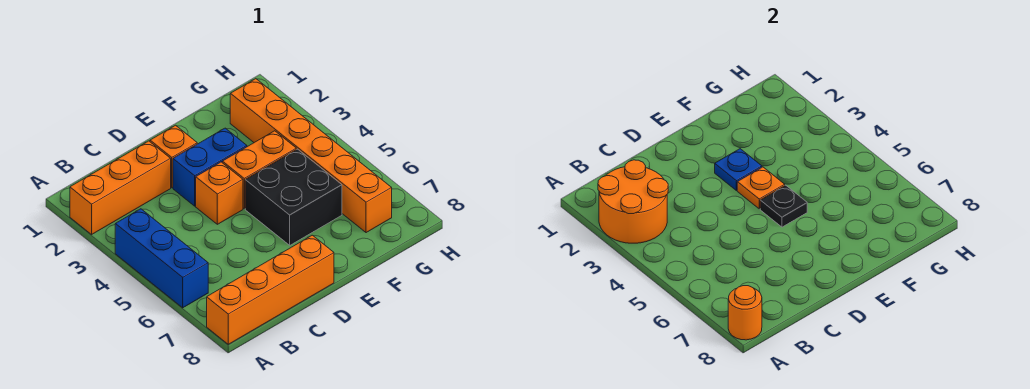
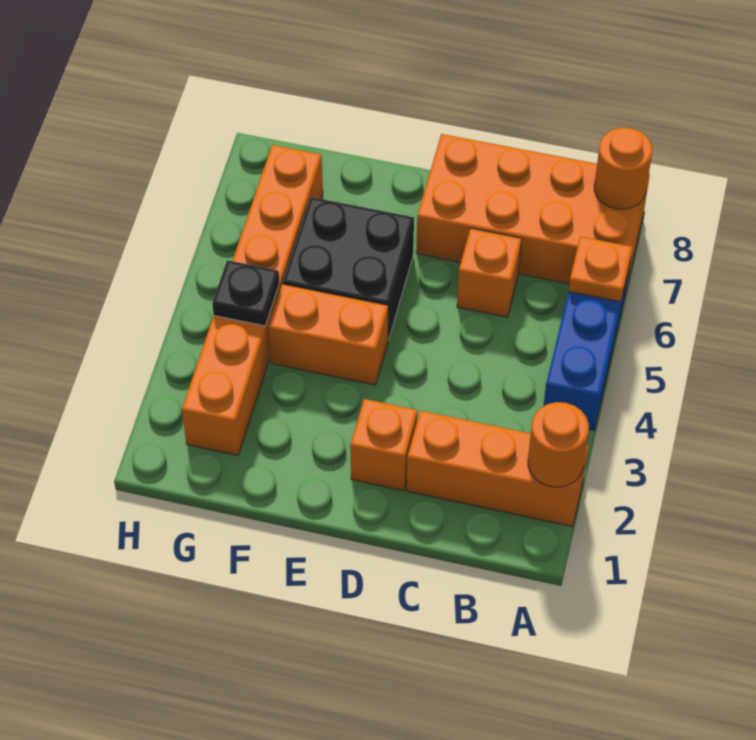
orange round brick A2:B3 level 2 -> orange round brick A2 level 2
orange brick A8:D8 level 1 -> orange brick A7:D8 level 1
blue brick D3:E3 level 1 -> none
orange brick D4 level 1 -> orange brick C6 level 1
blue plate E3 level 2 -> none
orange plate E4 level 2 -> orange plate A6 level 2
black plate E5 level 2 -> black plate G4 level 2

